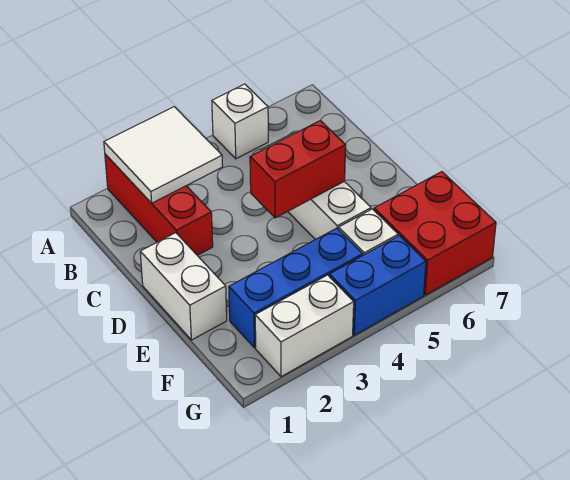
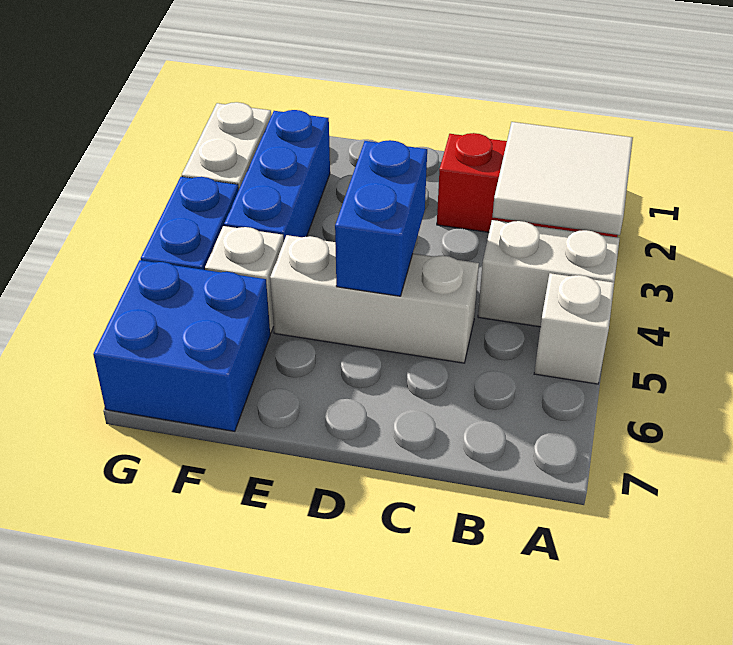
white brick D1:E1 level 1 -> white brick A4:B4 level 1
red brick D4:D5 level 2 -> blue brick D4:D5 level 2
red brick F6:G7 level 1 -> blue brick F6:G7 level 1

